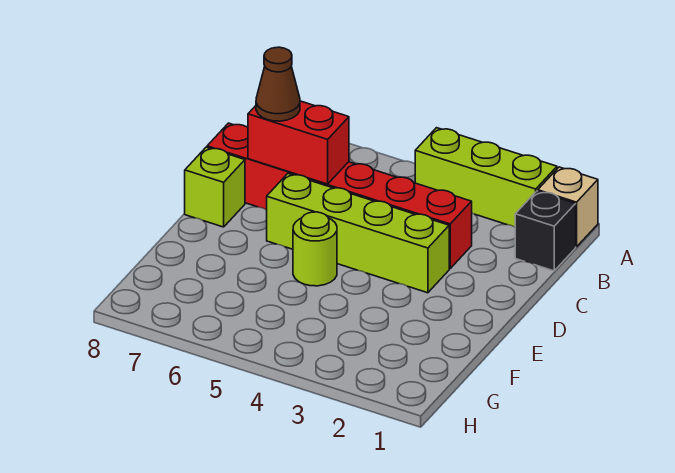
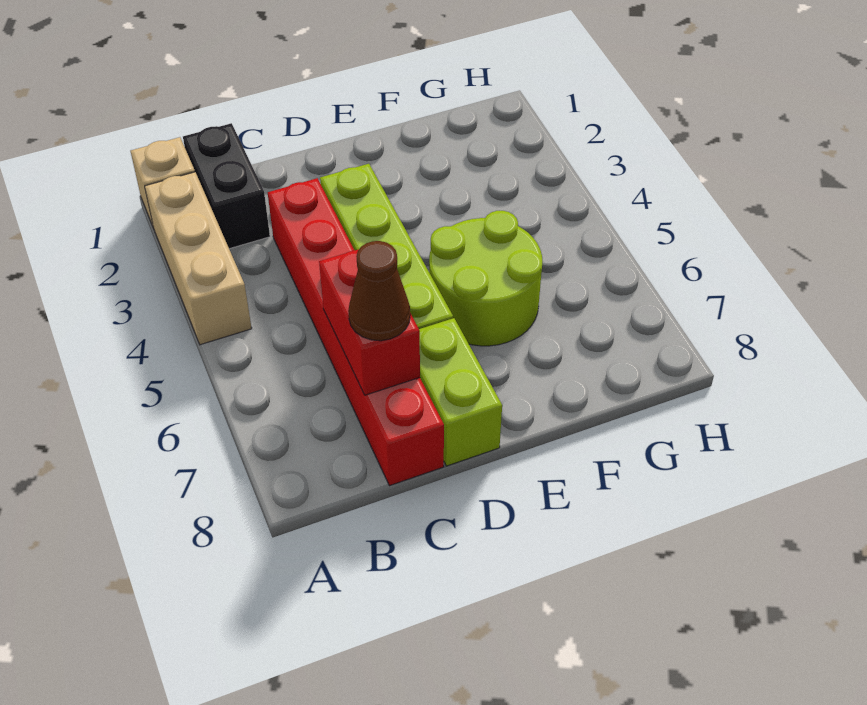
lime brick A2:A4 level 1 -> tan brick A2:A4 level 1
black brick B1 level 1 -> black brick B1:B2 level 1
lime brick D8 level 1 -> lime brick D7:D8 level 1
lime round brick E5 level 1 -> lime round brick E5:F6 level 1

